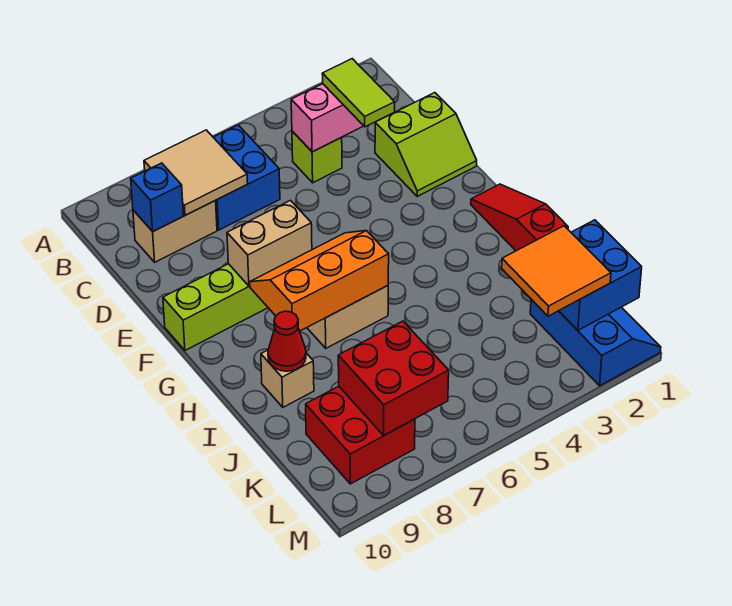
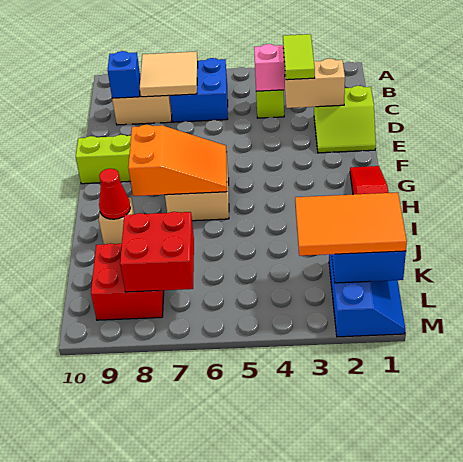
tan brick F7:F8 level 2 -> tan brick D2:D3 level 2
orange slope G6:H8 level 2 top H -> orange slope G6:H8 level 2 top 8
orange tile K2:L3 level 3 -> orange tile K1:L3 level 3

